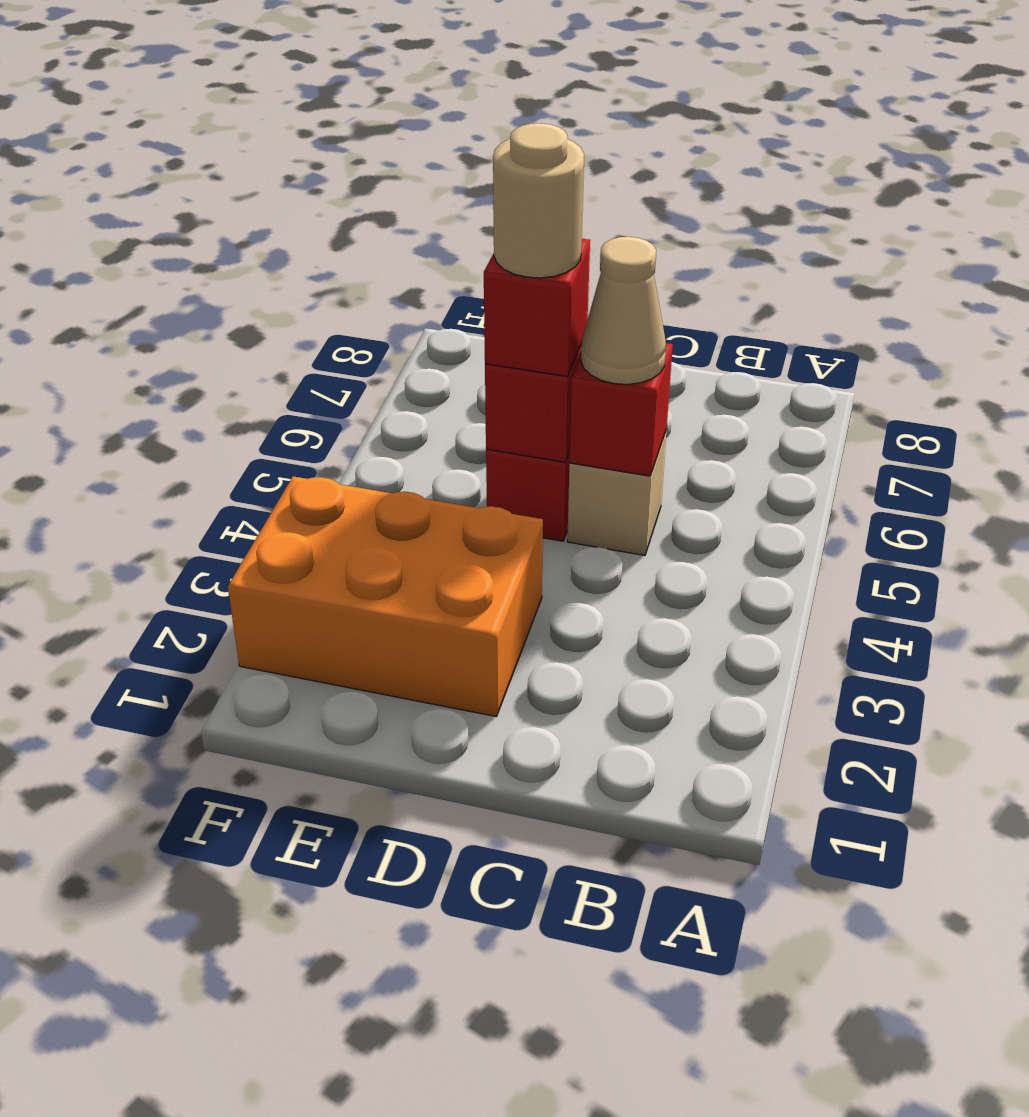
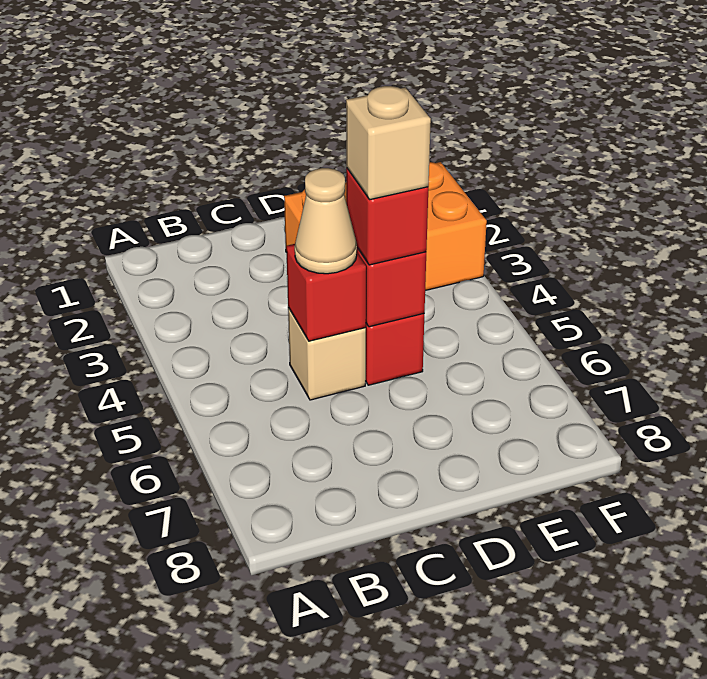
tan round brick D5 level 4 -> tan brick D5 level 4

